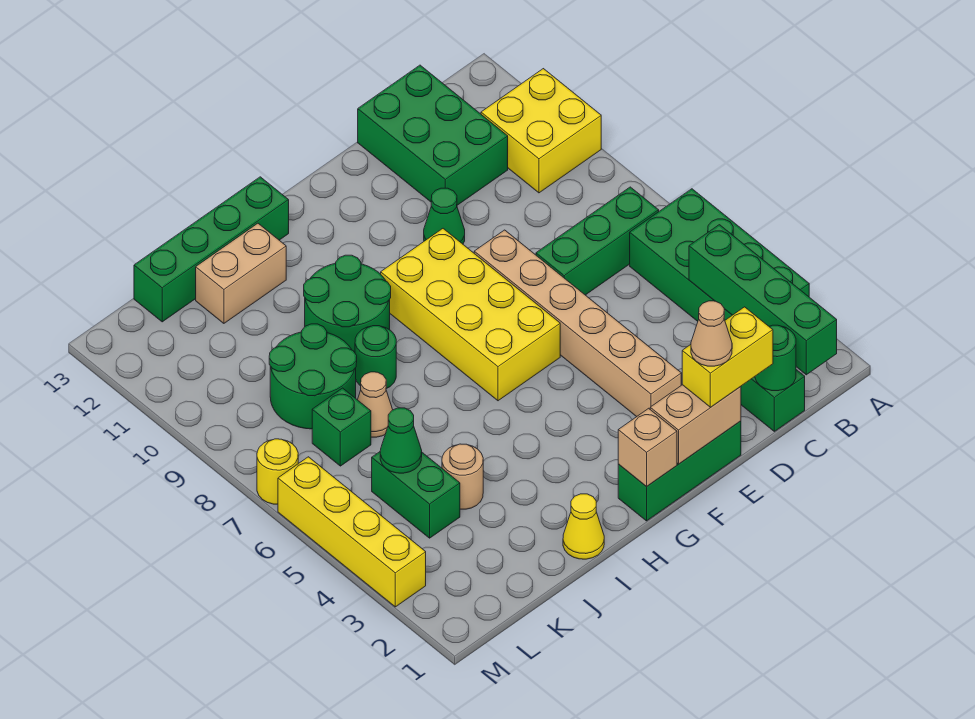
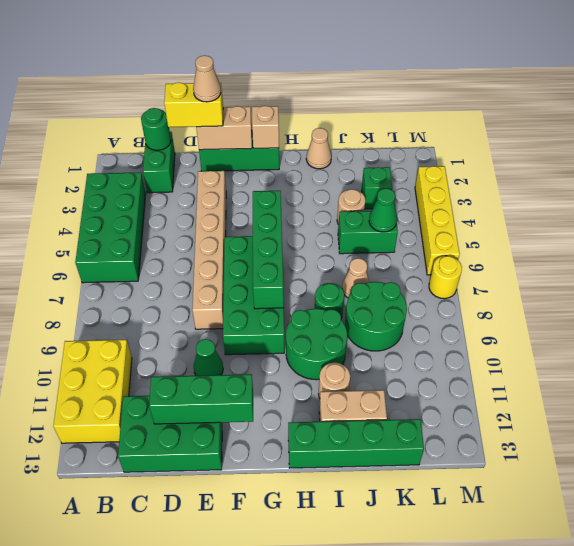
yellow brick A10:B11 level 1 -> yellow brick A10:B12 level 1
green brick B1:B4 level 2 -> green brick G5:G8 level 2
green brick B7:D7 level 1 -> green brick D12:F12 level 2
green brick C11:D13 level 1 -> green brick C12:E13 level 1
yellow brick F6:G9 level 1 -> green brick F6:G9 level 1
yellow cone I1 level 1 -> tan cone I1 level 1
none -> tan round brick I11 level 1
green brick K4:K5 level 1 -> green brick J5:K5 level 1
green brick K7 level 1 -> green brick K3 level 1

